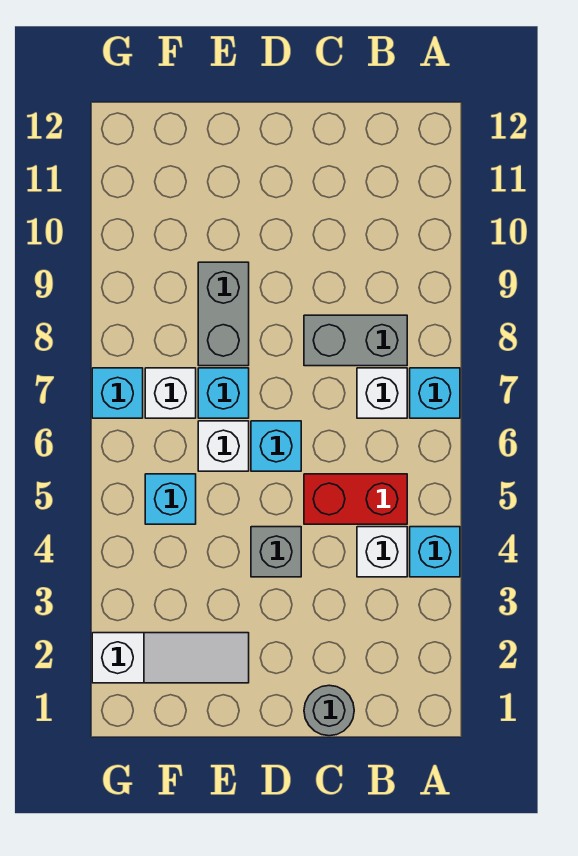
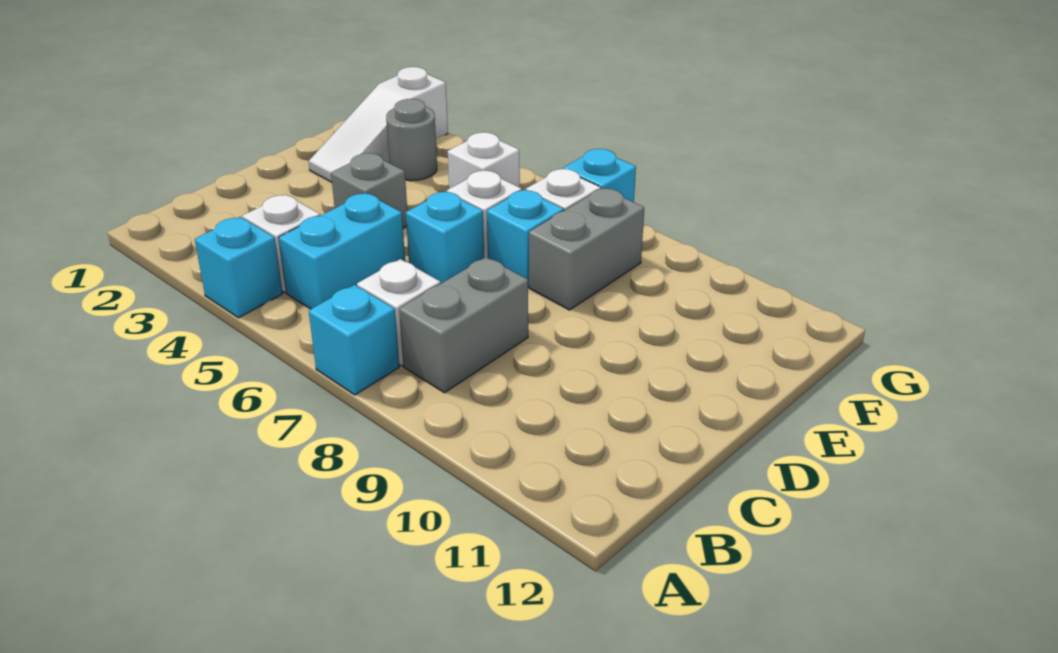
red brick B5:C5 level 1 -> cyan brick B5:C5 level 1
grey round brick C1 level 1 -> grey round brick F3 level 1
grey brick E8:E9 level 1 -> grey brick E8:F8 level 1
cyan brick F5 level 1 -> white brick F5 level 1

